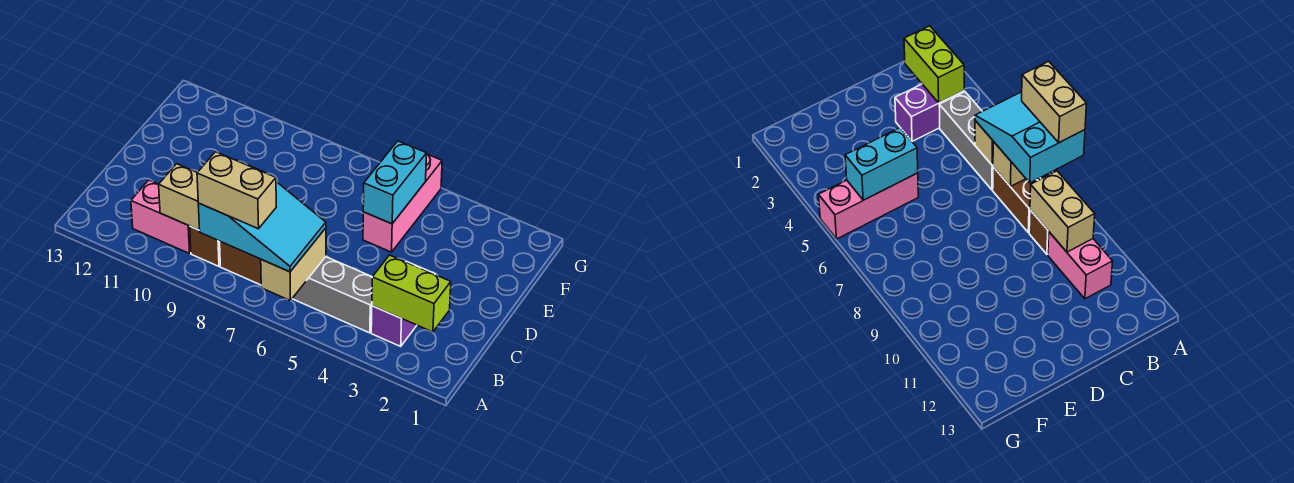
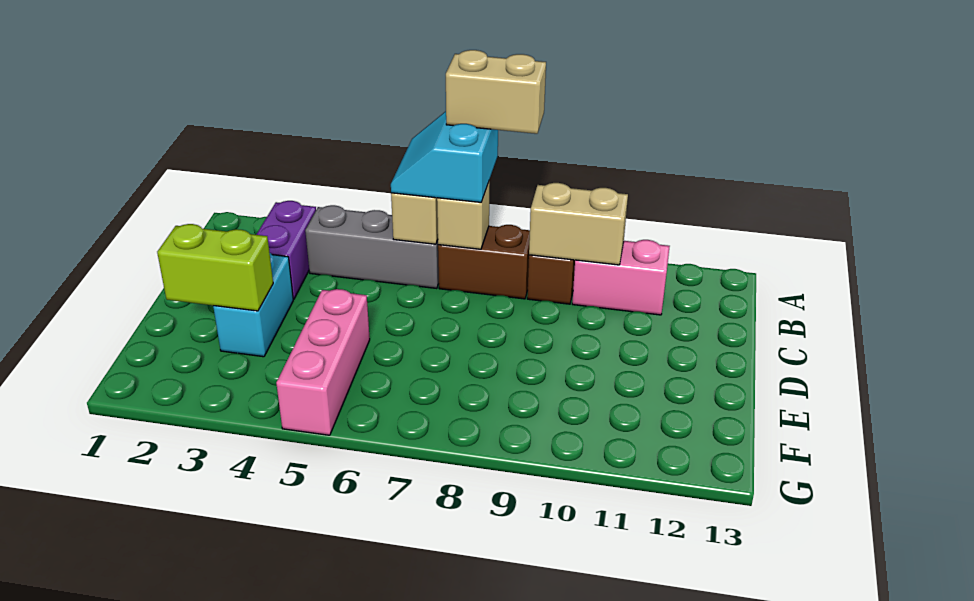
cyan slope A6:B8 level 3 top 8 -> cyan slope A6:B7 level 3 top 7
lime brick B2:B3 level 2 -> lime brick E2:E3 level 2
cyan brick E5:F5 level 2 -> cyan brick D3:E3 level 1

